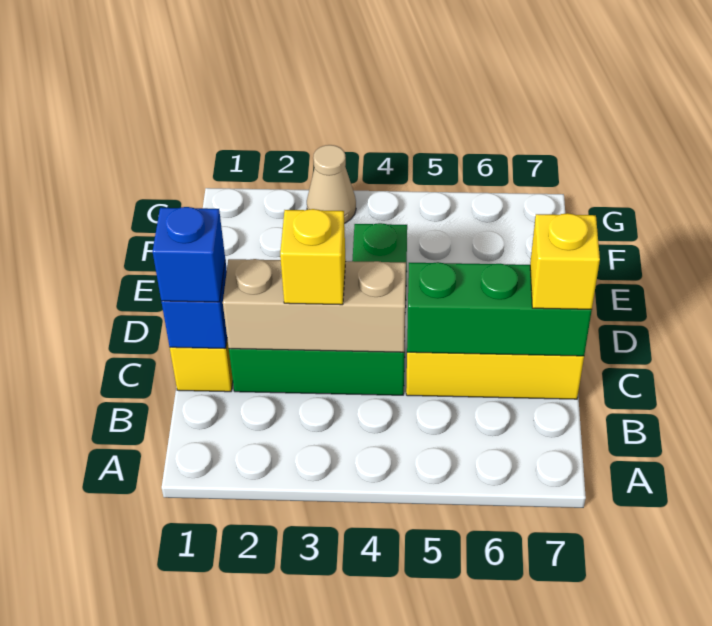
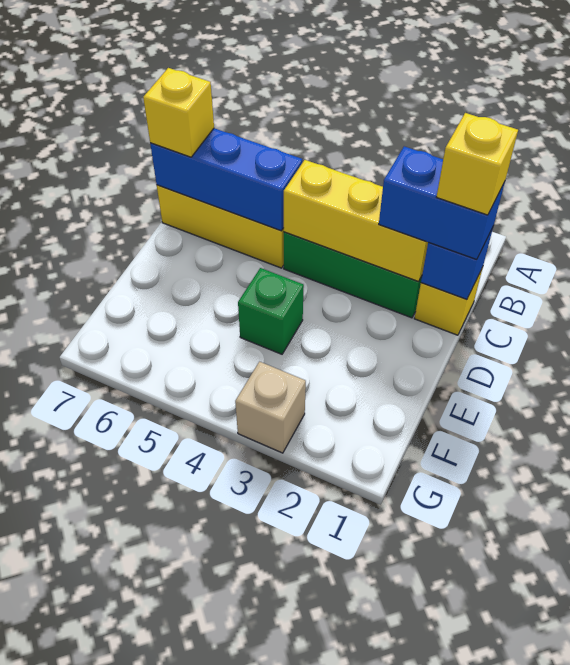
blue brick C1 level 3 -> blue brick C1:C2 level 3
tan brick C2:C4 level 2 -> yellow brick C2:C4 level 2
yellow brick C3 level 3 -> yellow brick C1 level 4
green brick C5:C7 level 2 -> blue brick C5:C7 level 2
tan cone G3 level 1 -> tan brick G3 level 1

